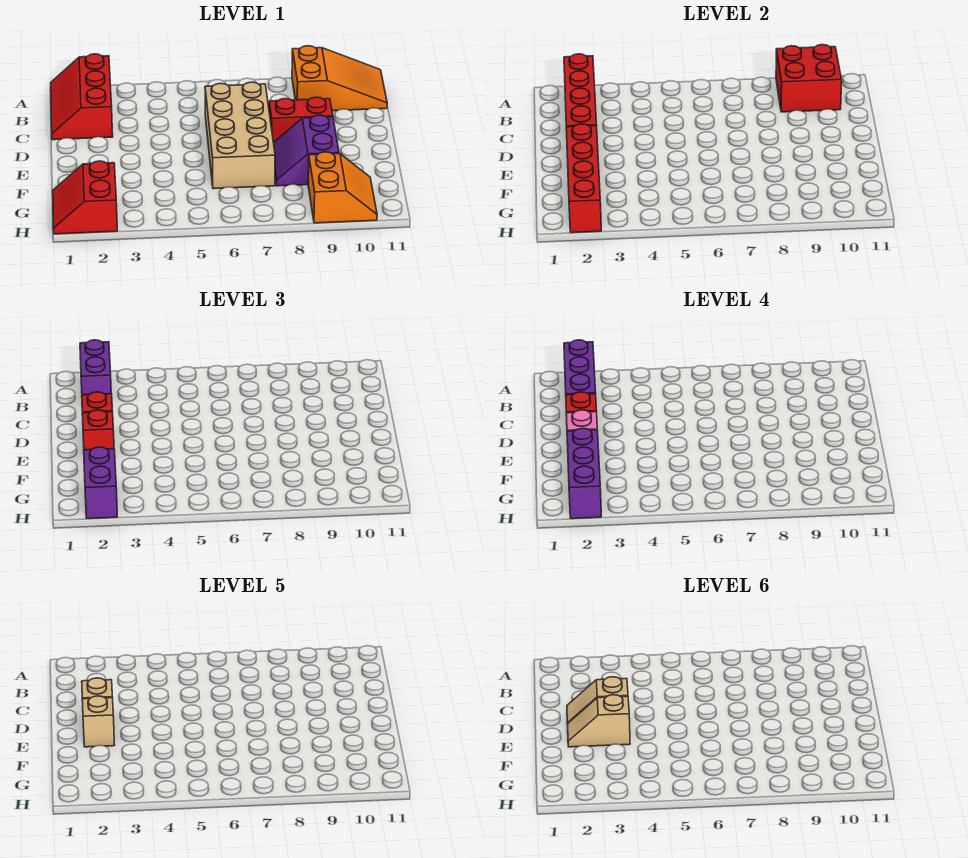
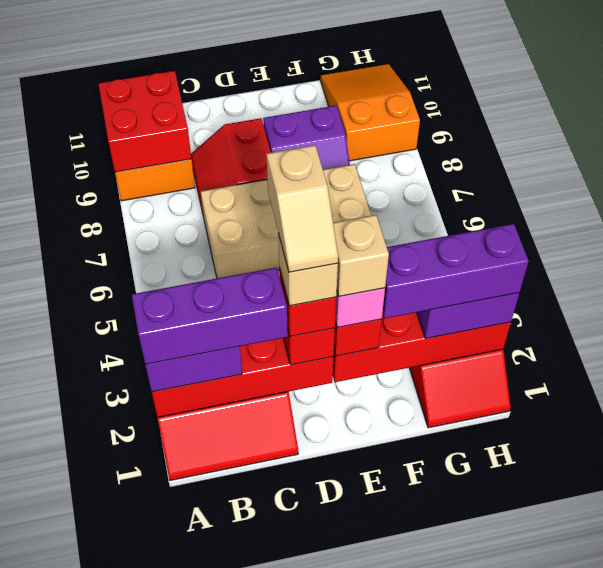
tan slope E2:E3 level 6 top 3 -> none
orange slope G9:H10 level 1 top 9 -> orange slope G9:H11 level 1 top 9

